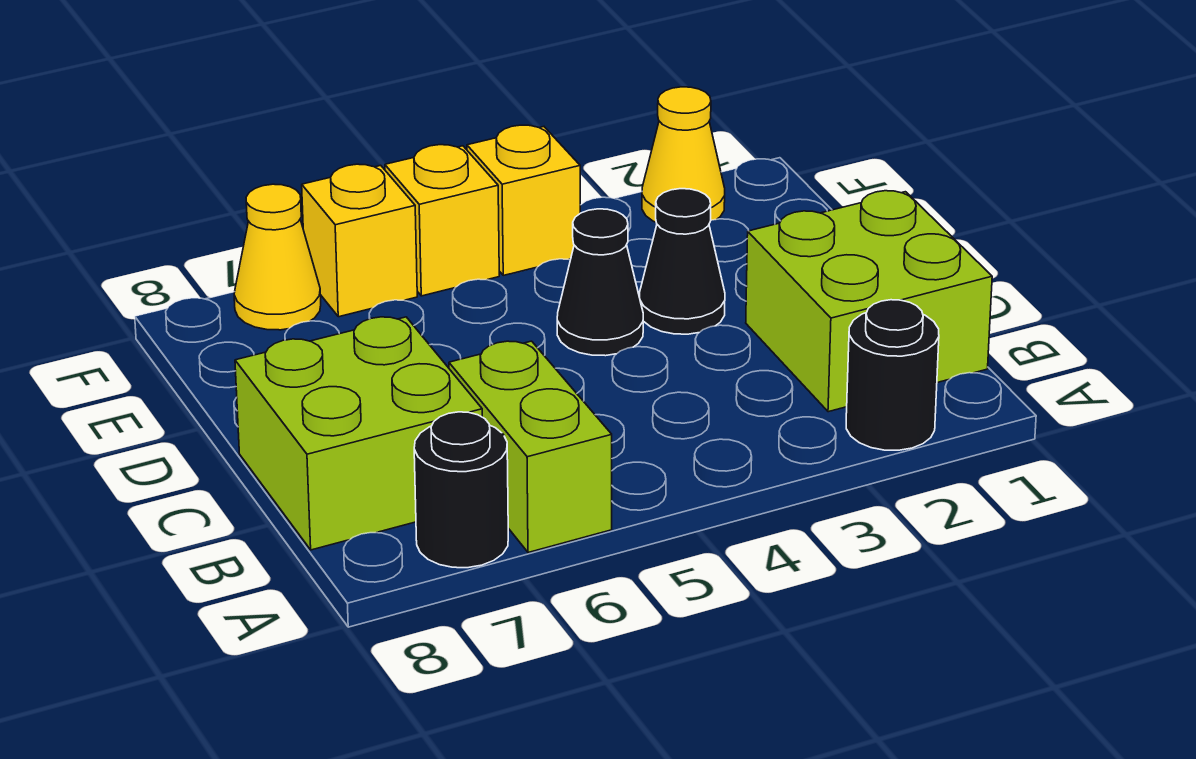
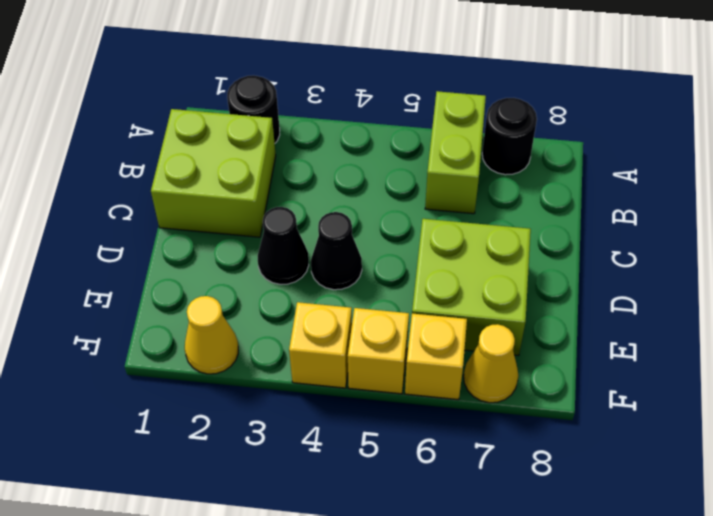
lime brick B7:C8 level 1 -> lime brick D6:E7 level 1

